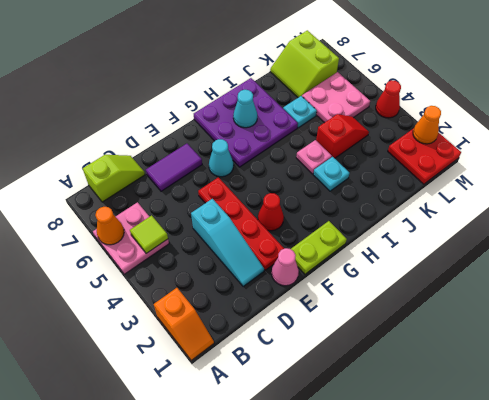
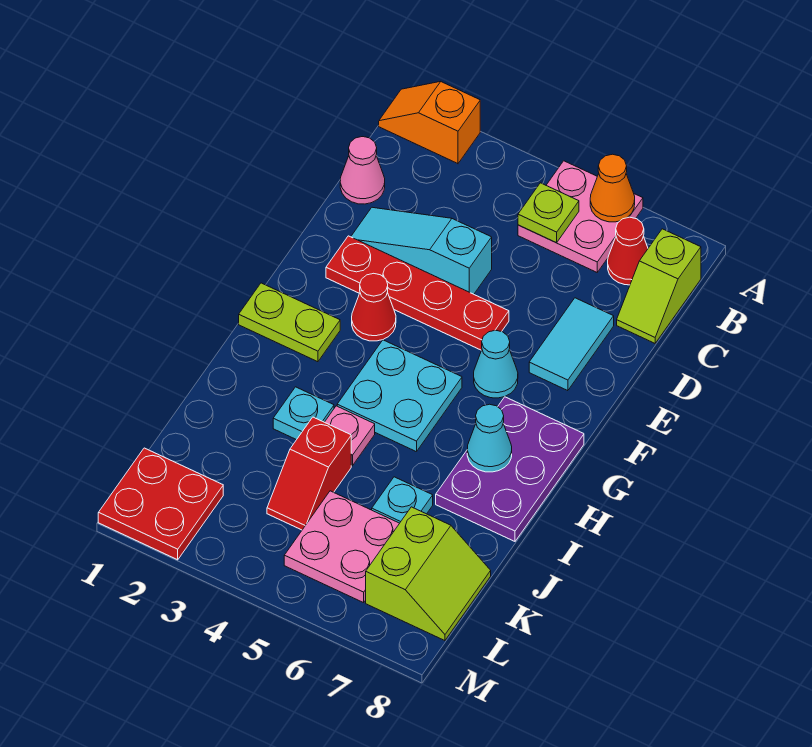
lime tile B5 level 2 -> lime plate B5 level 2
purple tile D7:E7 level 1 -> cyan tile D7:E7 level 1
pink cone E1 level 1 -> pink cone C1 level 1
lime plate F1:G1 level 1 -> lime plate G1:G2 level 1
none -> cyan plate G4:H5 level 1
purple plate G6:I8 level 1 -> purple plate G7:I8 level 1
lime slope K7:L8 level 1 top L -> lime slope K7:L8 level 1 top 7
orange cone M2 level 2 -> none
red cone M4 level 1 -> red cone B7 level 1

